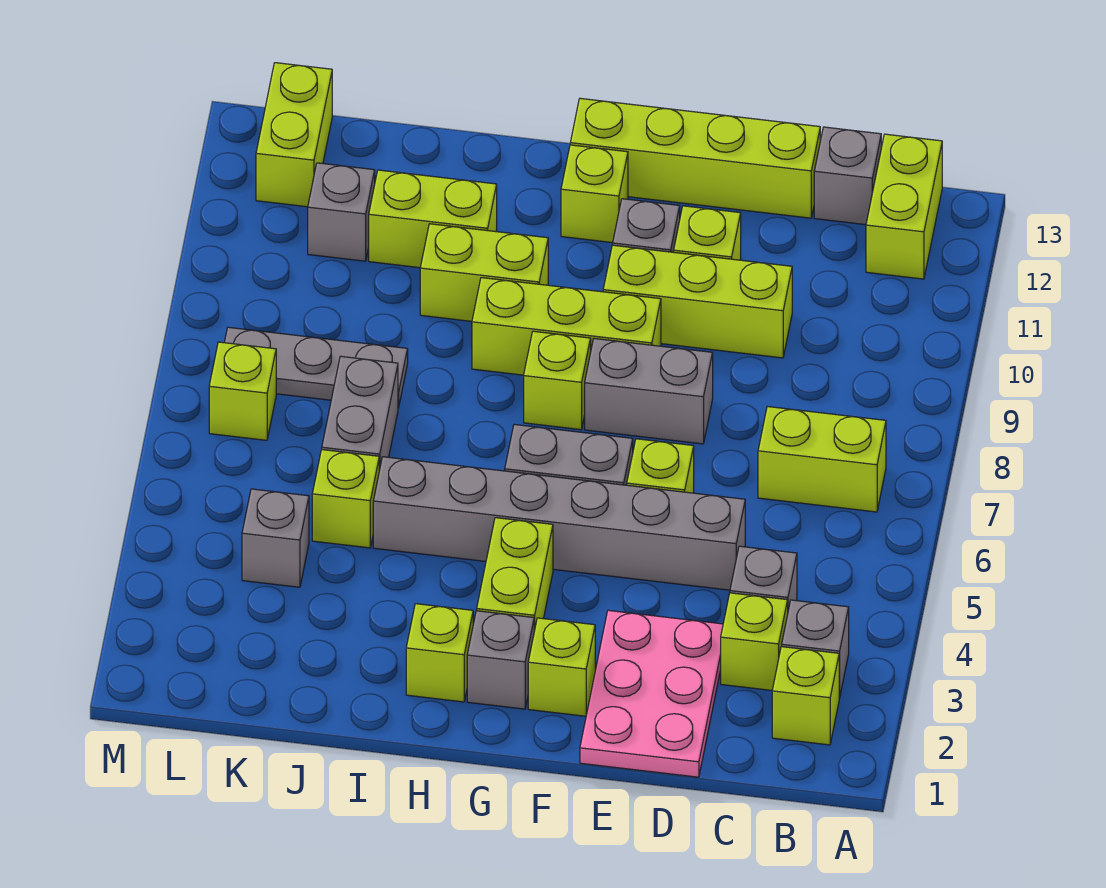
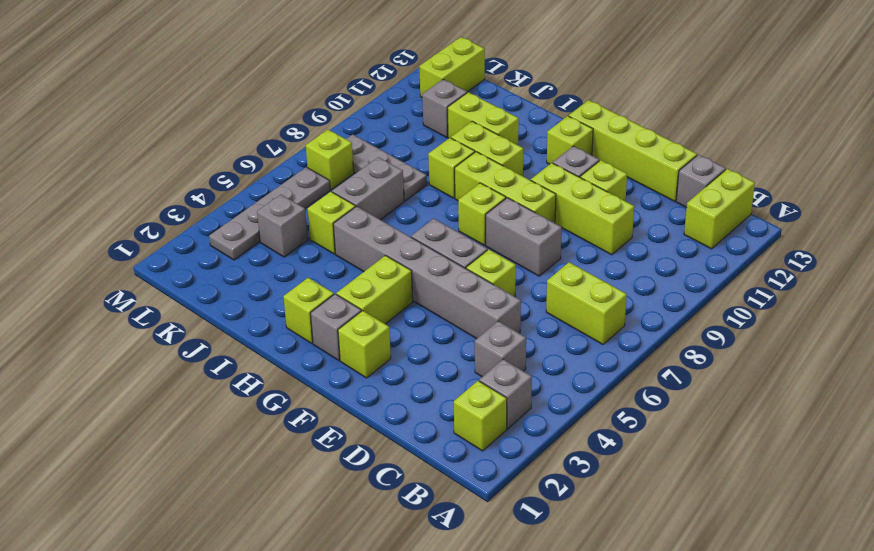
lime brick C3 level 1 -> lime brick I9 level 1
pink plate D1:E3 level 1 -> none
none -> grey plate L3:L6 level 1

